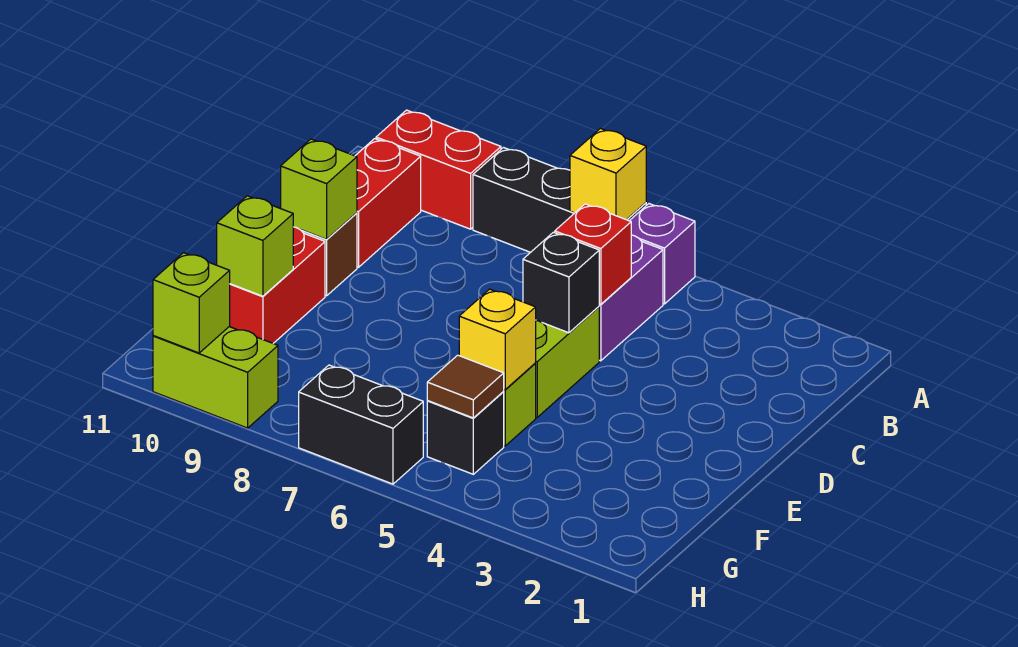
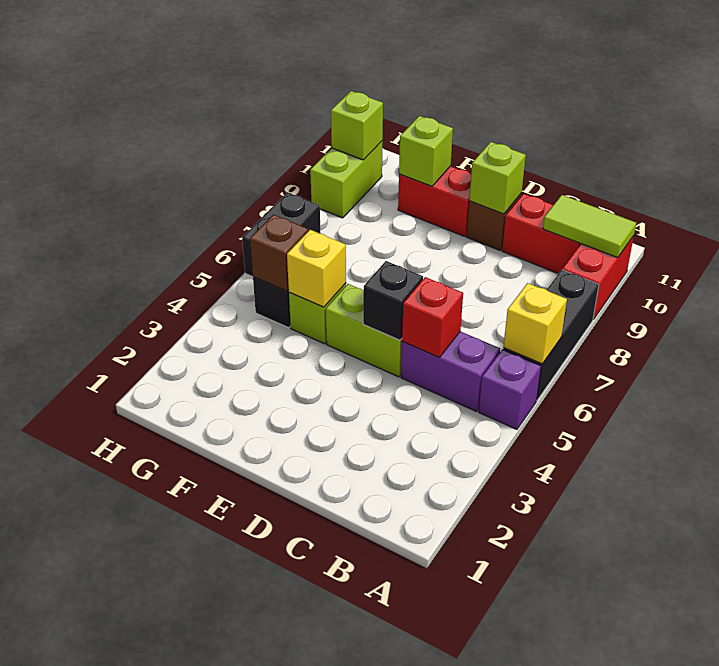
none -> lime tile A10:B10 level 2
brown tile G5 level 2 -> brown brick G5 level 2

